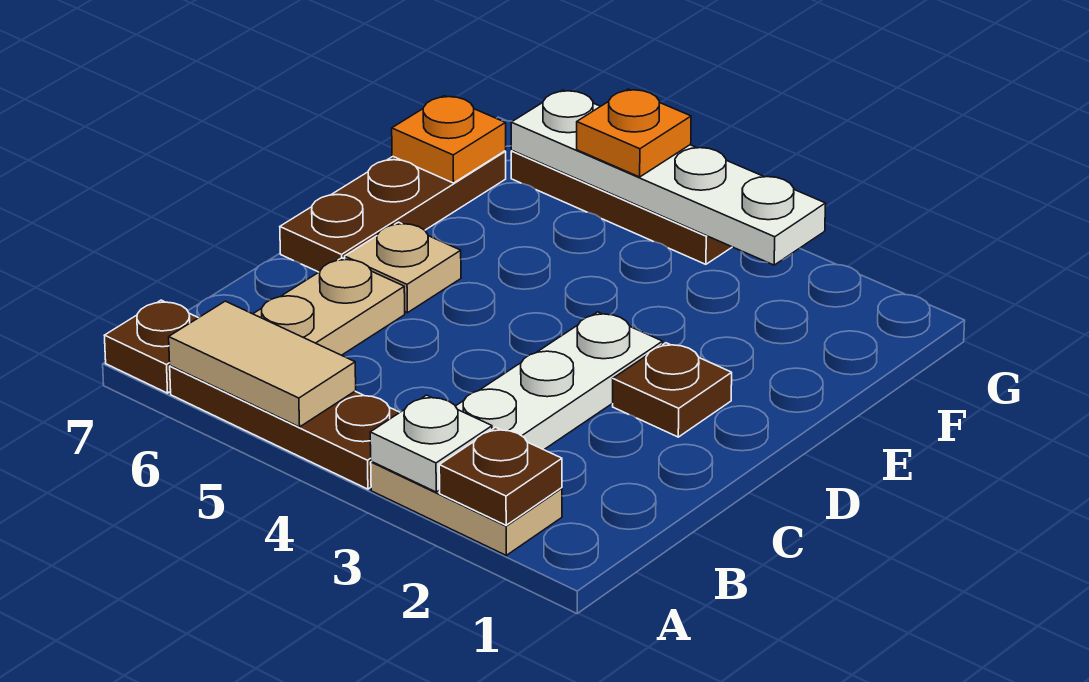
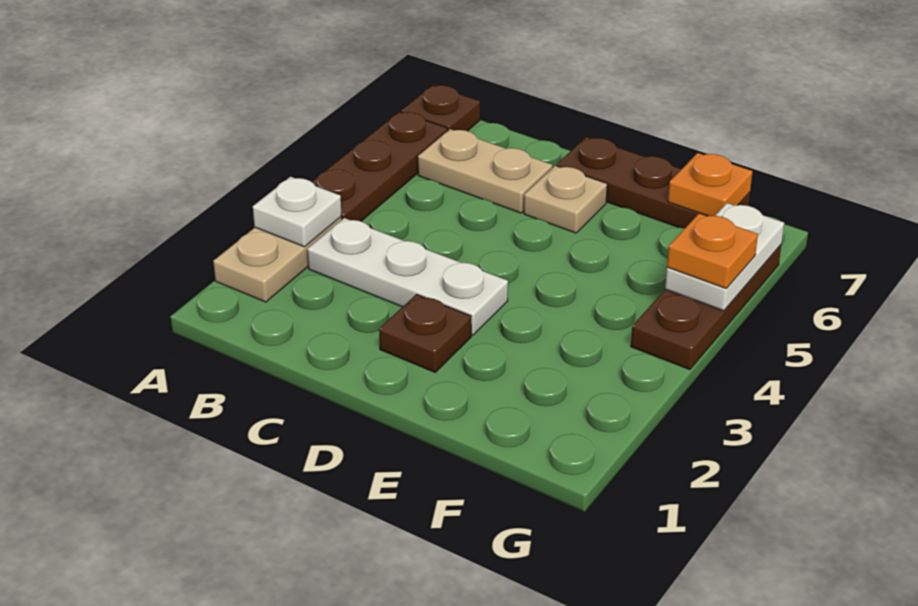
brown plate A2 level 2 -> none
tan tile A5:A6 level 2 -> none
white plate G3:G6 level 2 -> white plate G5:G6 level 2

